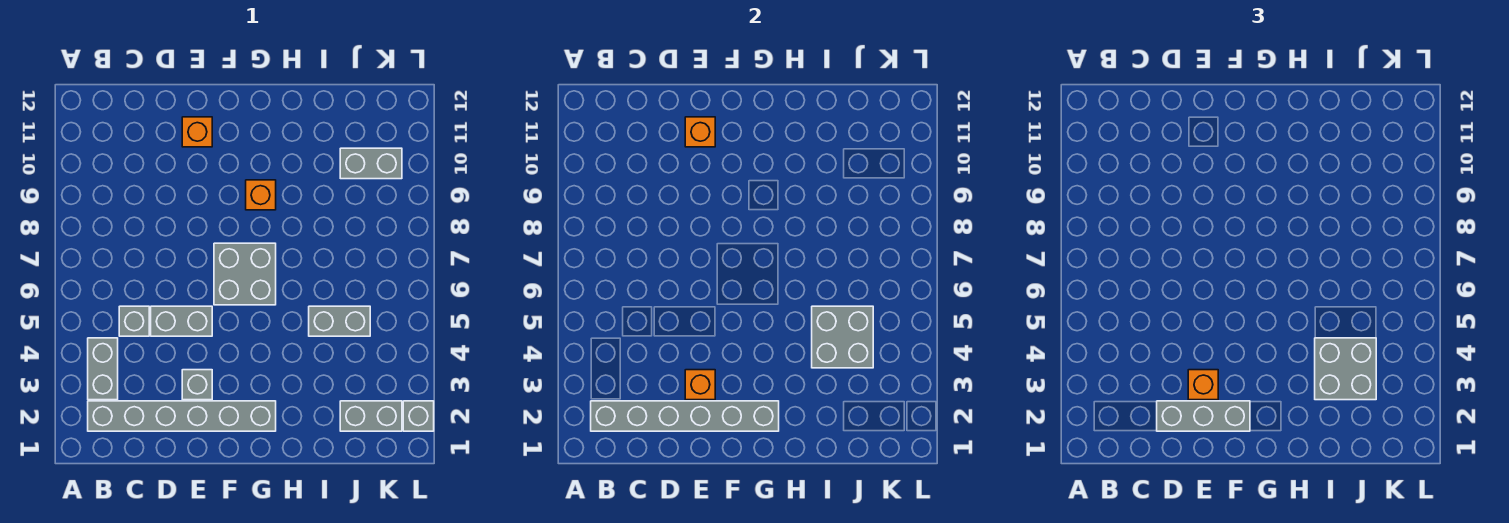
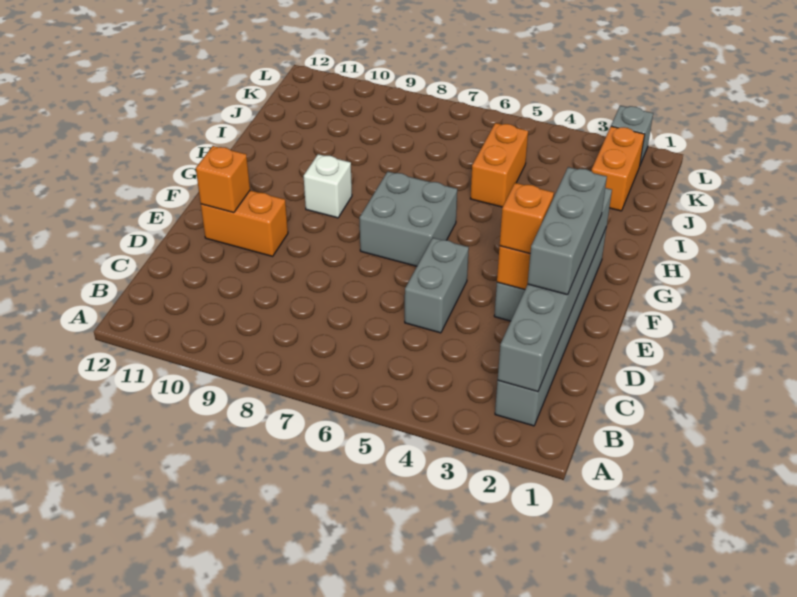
grey brick B3:B4 level 1 -> none
grey brick C5 level 1 -> none
orange brick E11 level 1 -> orange brick E10:E11 level 1
orange brick G9 level 1 -> white brick G9 level 1
grey brick I3:J4 level 3 -> none
grey brick I4:J5 level 2 -> none
grey brick I5:J5 level 1 -> orange brick I5:J5 level 1
grey brick J2:K2 level 1 -> orange brick J2:K2 level 1
grey brick J10:K10 level 1 -> none

